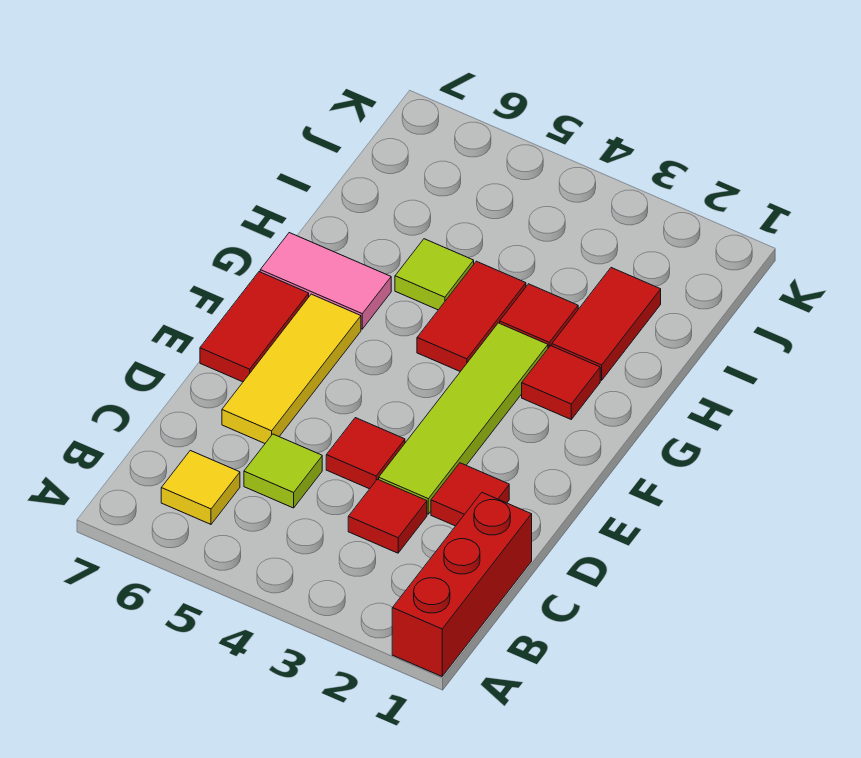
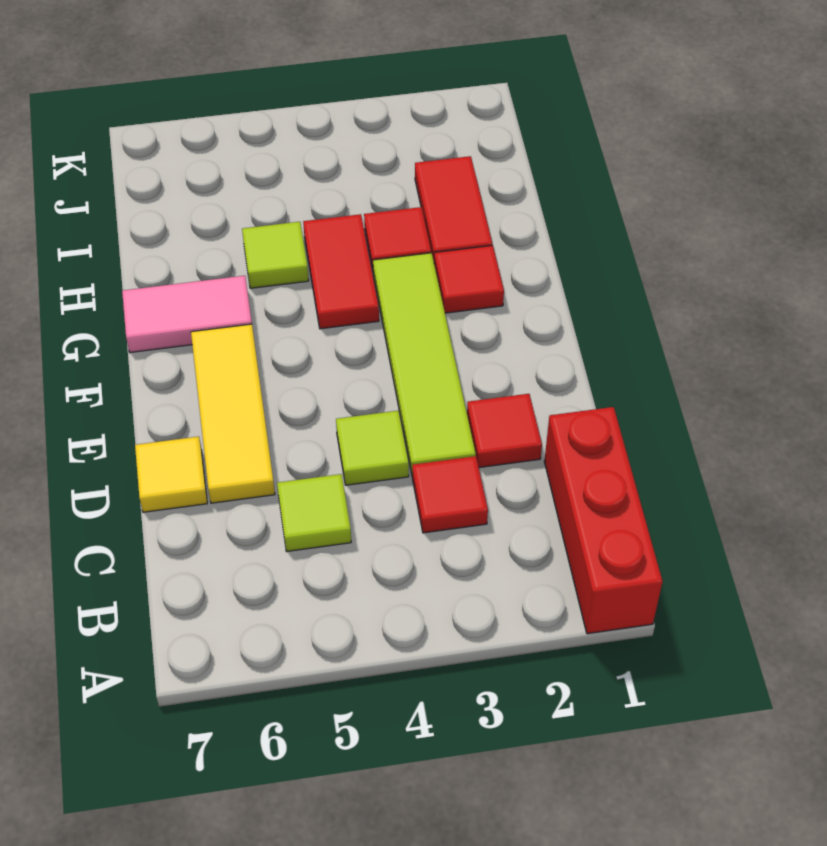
yellow tile B6 level 1 -> yellow tile D7 level 1
red tile D4 level 1 -> lime tile D4 level 1
red tile E7:F7 level 1 -> none

